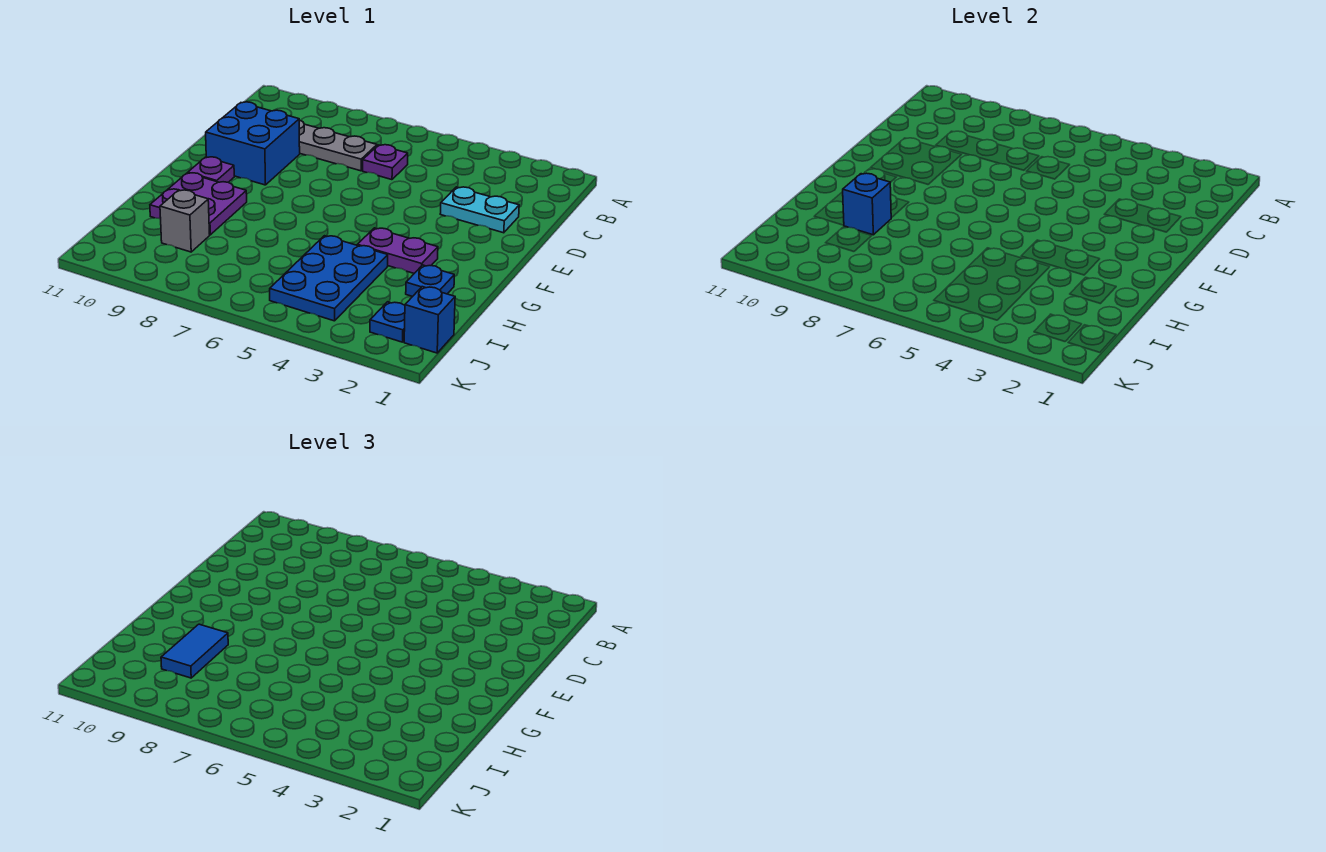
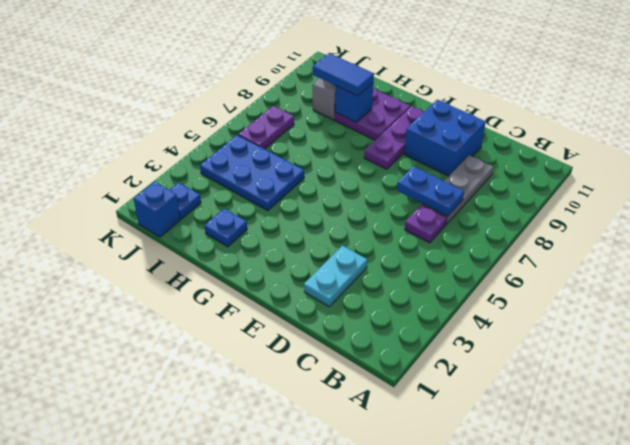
none -> blue plate C7:D7 level 2
purple plate F10 level 1 -> purple plate F8:F10 level 1
purple plate G3:G4 level 1 -> purple plate J6:J7 level 1

